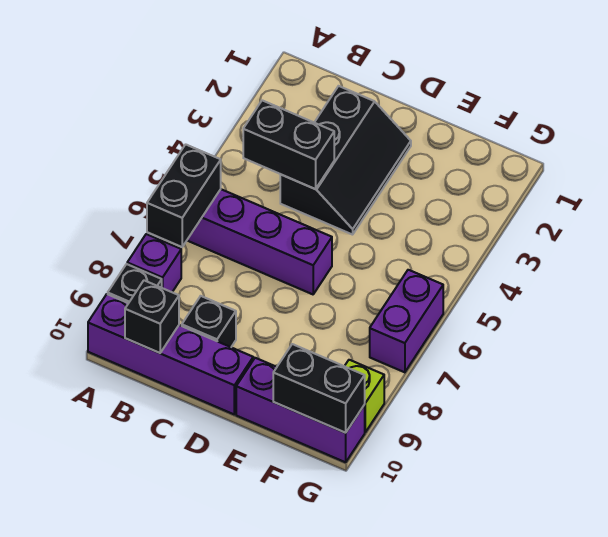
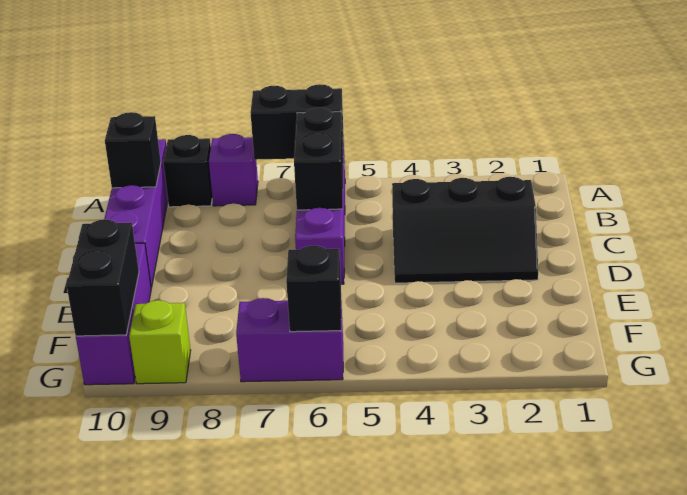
black brick B4:C4 level 2 -> black brick B6:C6 level 2
black brick C9 level 1 -> black brick G6 level 2

